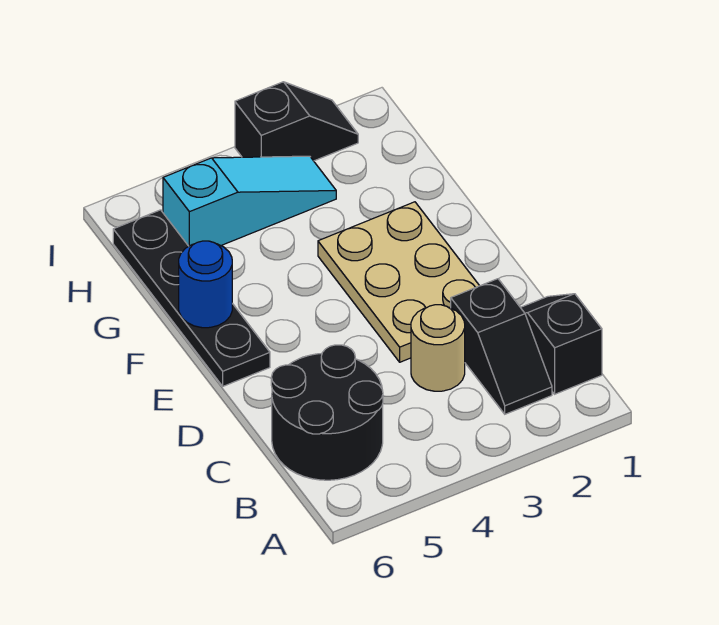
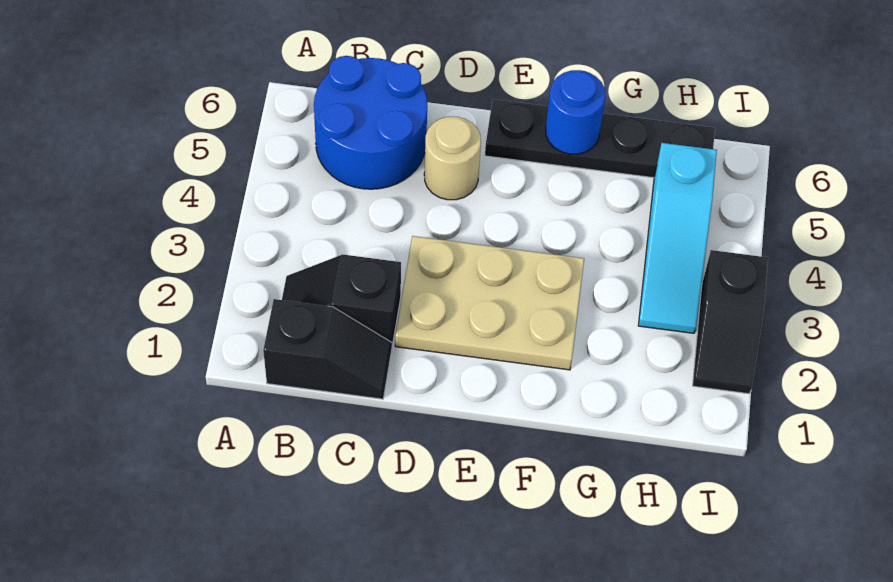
black round brick B5:C6 level 1 -> blue round brick B5:C6 level 1
tan round brick C3 level 1 -> tan round brick D5 level 1

